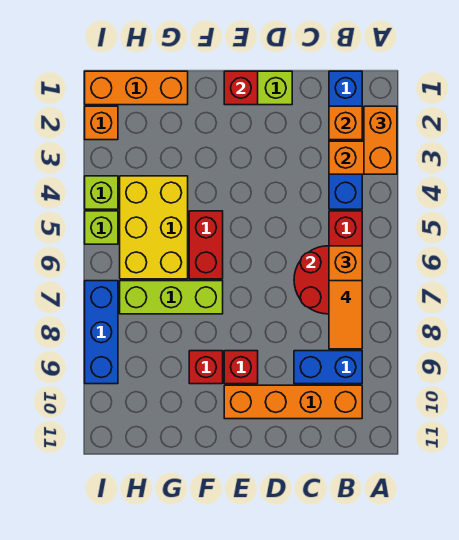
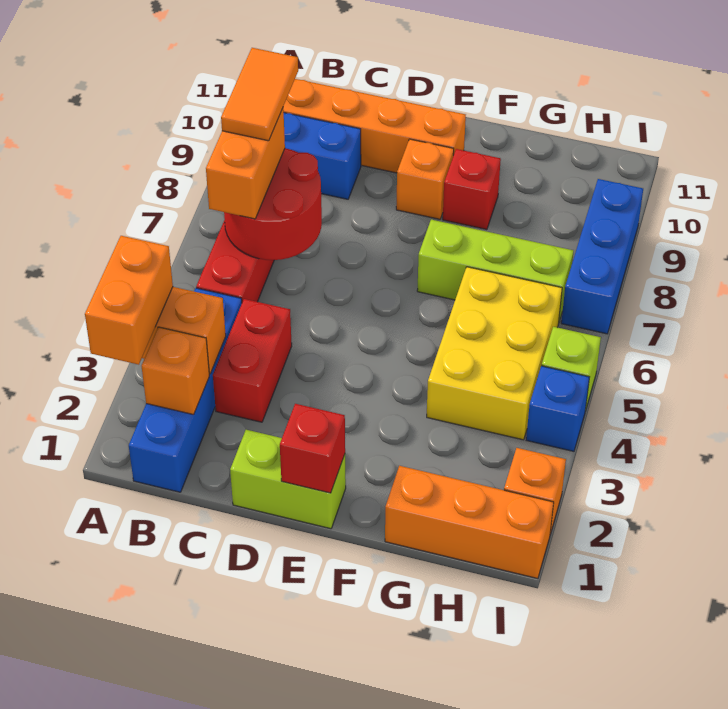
red brick E9 level 1 -> orange brick E9 level 1
red brick F5:F6 level 1 -> red brick C3:C4 level 1
lime brick I4 level 1 -> blue brick I4 level 1

